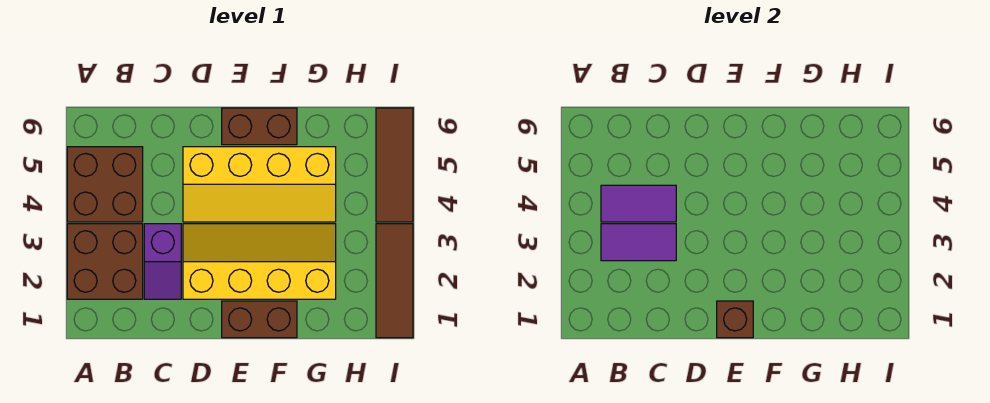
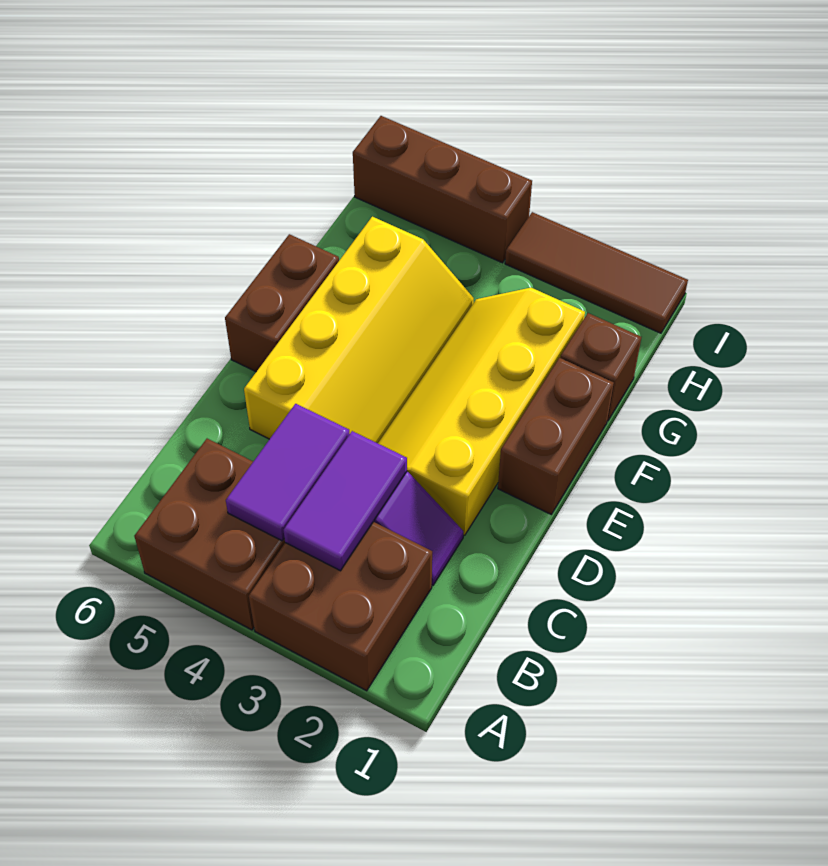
brown brick E1 level 2 -> brown brick G1 level 1
brown tile I4:I6 level 1 -> brown brick I4:I6 level 1

